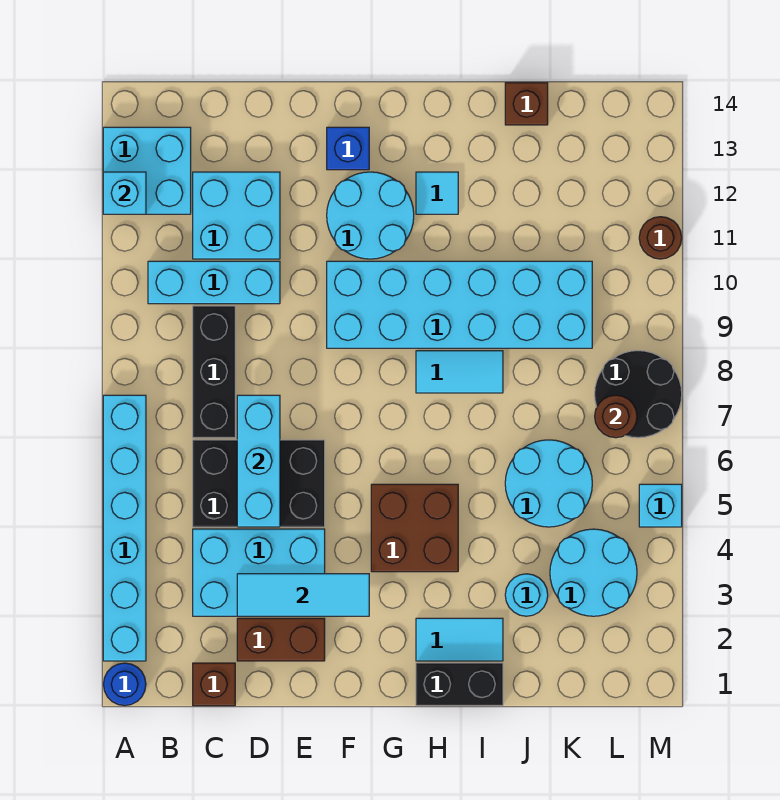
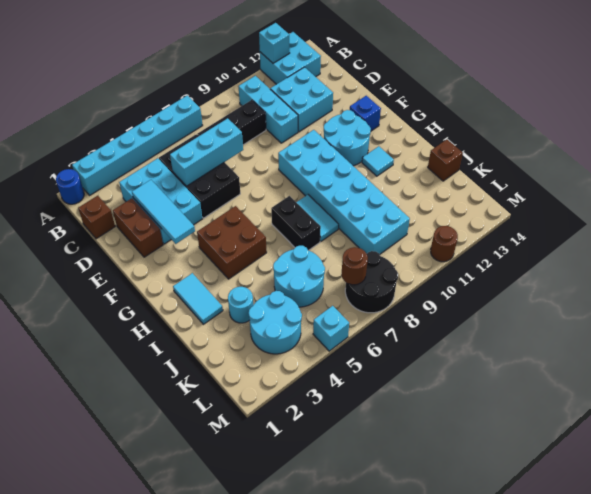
black brick H1:I1 level 1 -> black brick H7:I7 level 1

